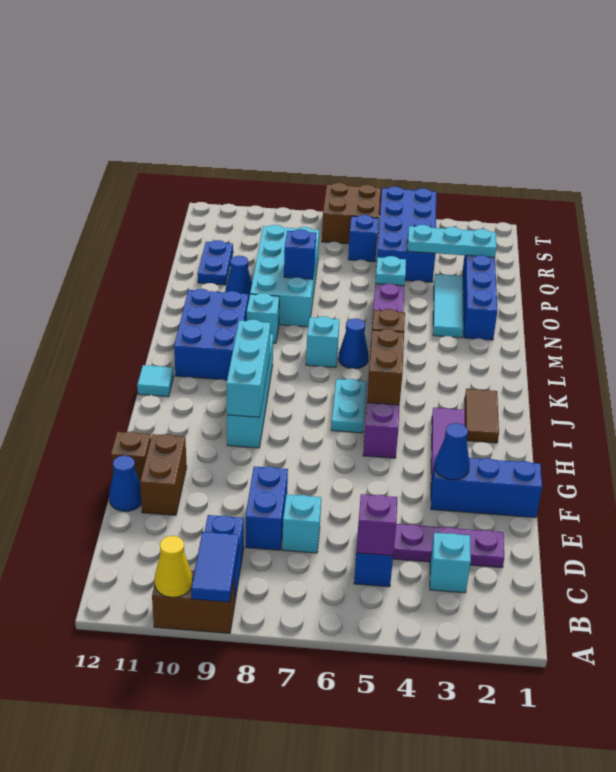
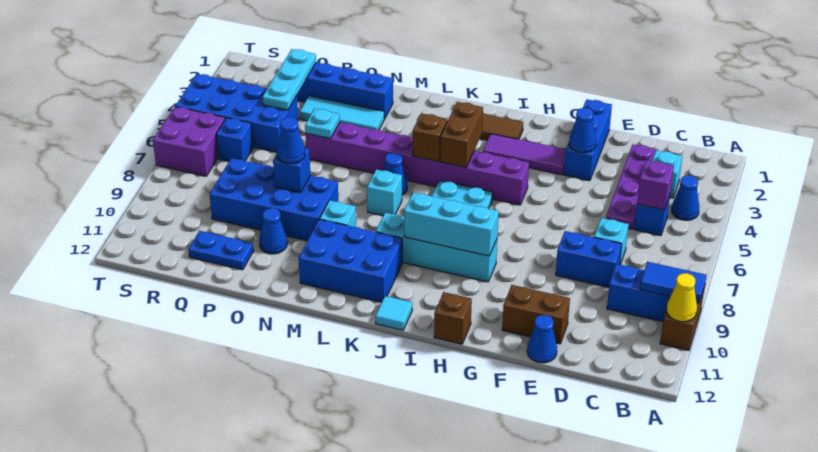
none -> blue cone B4 level 1
brown brick F12 level 1 -> brown brick H12 level 1
brown brick I5:J5 level 2 -> brown brick J4:J5 level 2
cyan brick N8:Q9 level 1 -> blue brick N8:Q9 level 1
none -> blue cone O8 level 3
brown brick S6:T7 level 1 -> purple brick S6:T7 level 1

